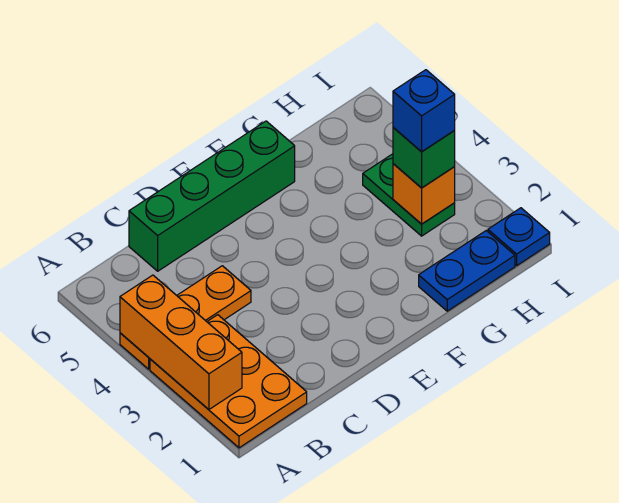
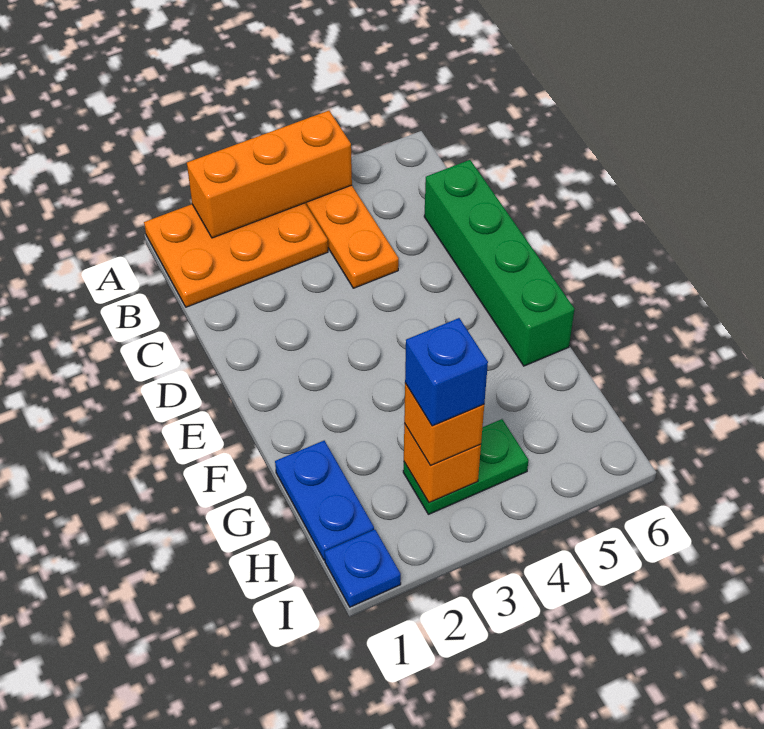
green brick H3 level 3 -> orange brick H3 level 3

